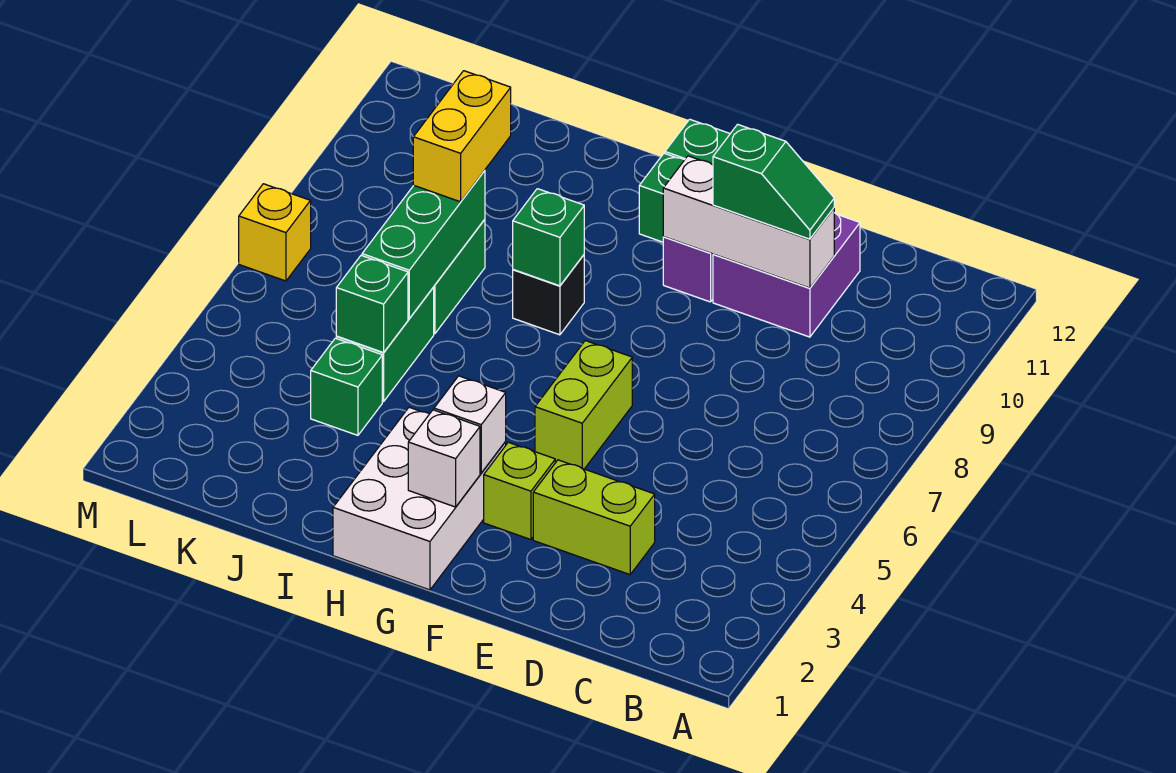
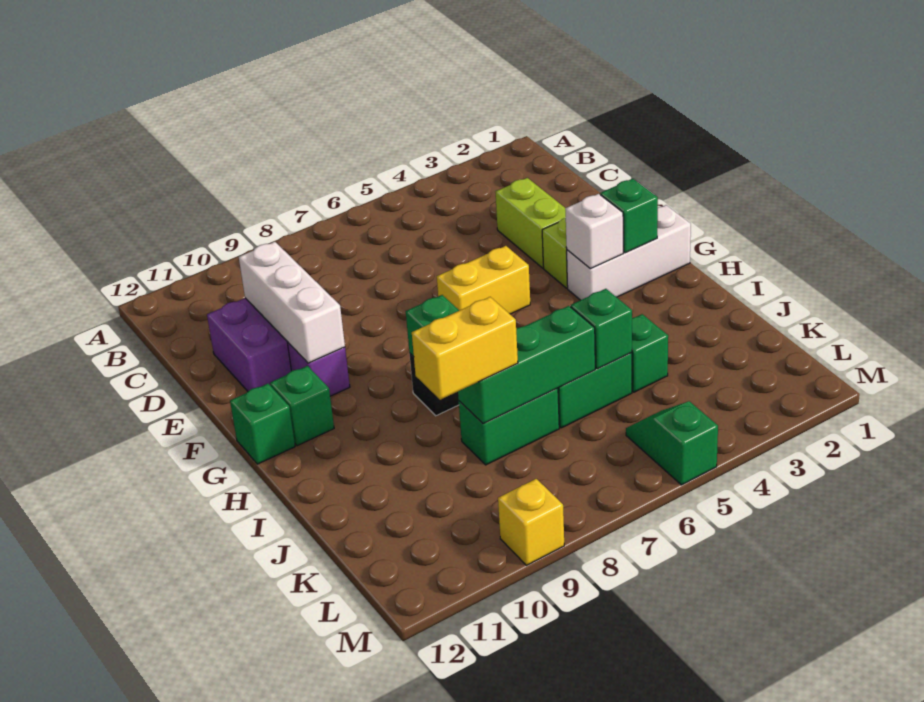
green slope D10:E10 level 3 top E -> green slope L5:M5 level 1 top M
lime brick F5:F6 level 1 -> yellow brick F5:F6 level 1
white brick G1:H3 level 1 -> white brick G1:G3 level 1
white brick G2 level 2 -> green brick G2 level 2
yellow brick M7 level 1 -> yellow brick M9 level 1

